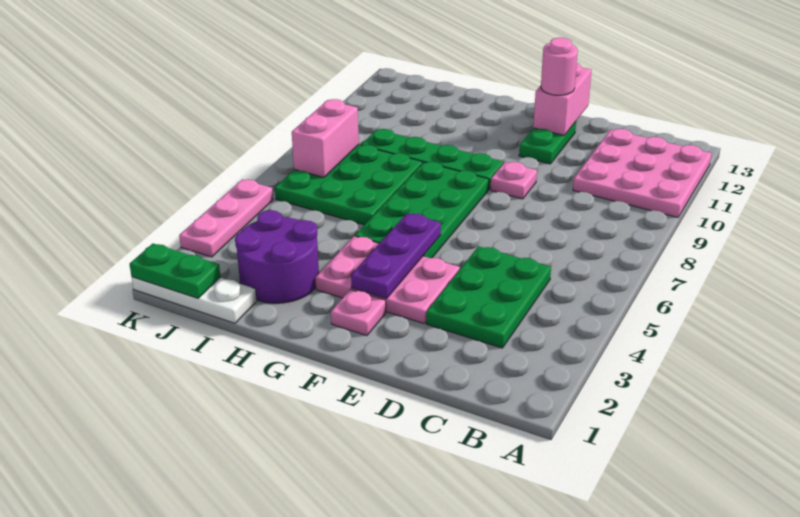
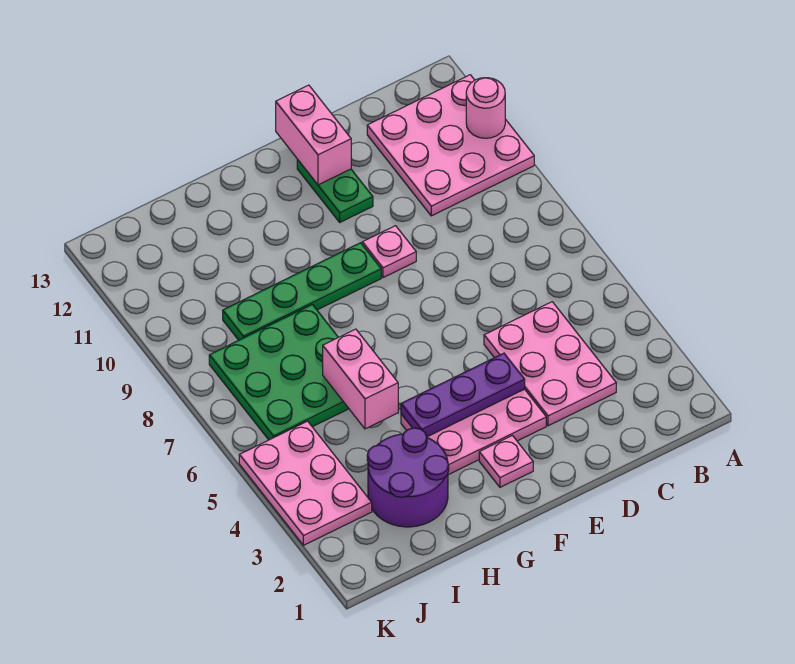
green plate C3:D5 level 1 -> pink plate C3:D5 level 1
pink round brick E12 level 3 -> pink round brick A11 level 2
purple plate F3:F5 level 2 -> purple plate E4:G4 level 2
green plate F5:G8 level 1 -> none
white plate I1:K1 level 1 -> none
green plate J1:K1 level 2 -> none
pink brick J7:J8 level 2 -> pink brick H5:H6 level 2
pink plate K3:K5 level 1 -> pink plate J3:K5 level 1

